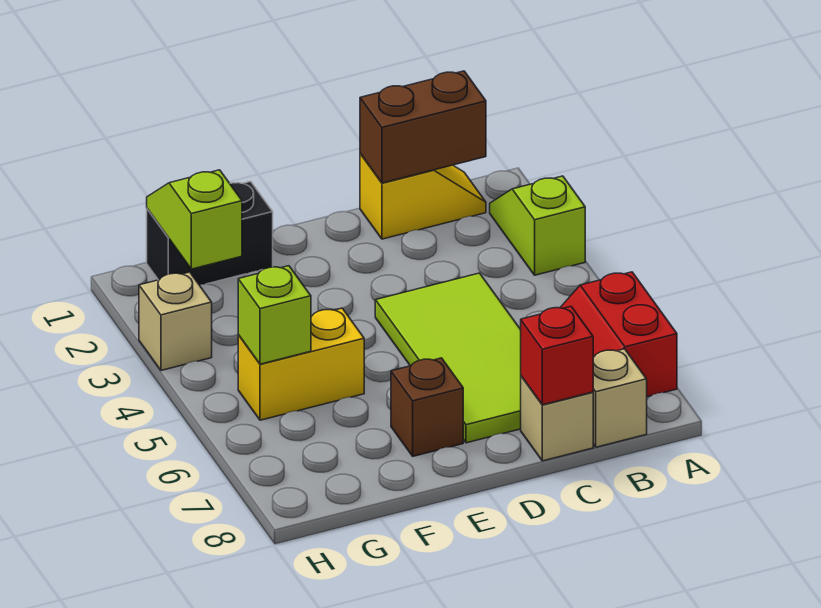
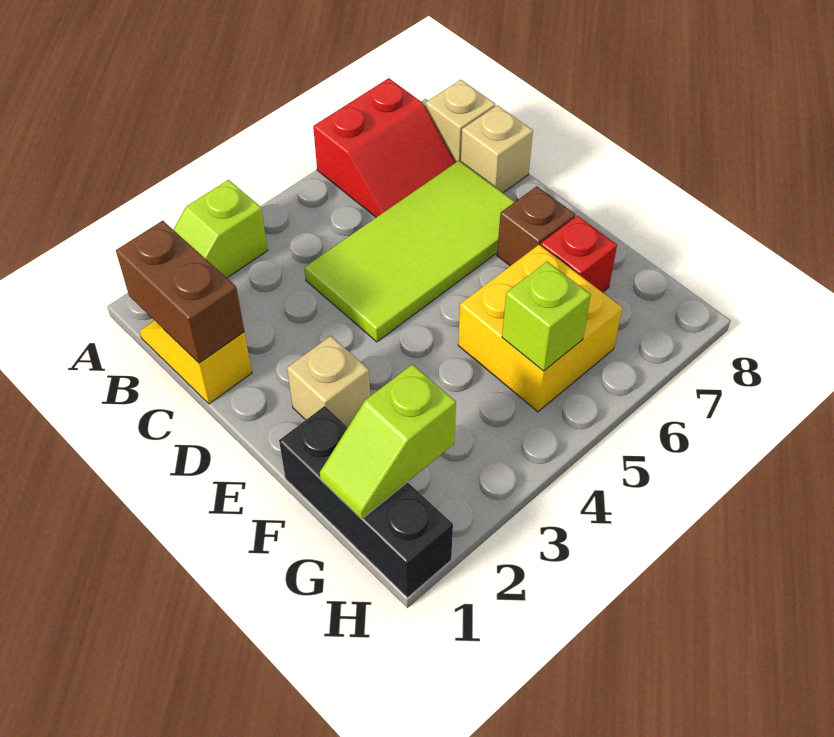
red brick C8 level 2 -> red brick F7 level 1
black brick F1:G1 level 1 -> black brick F1:H1 level 1
yellow brick F5:G5 level 1 -> yellow brick F5:G6 level 1
tan brick H3 level 1 -> tan brick E2 level 1

